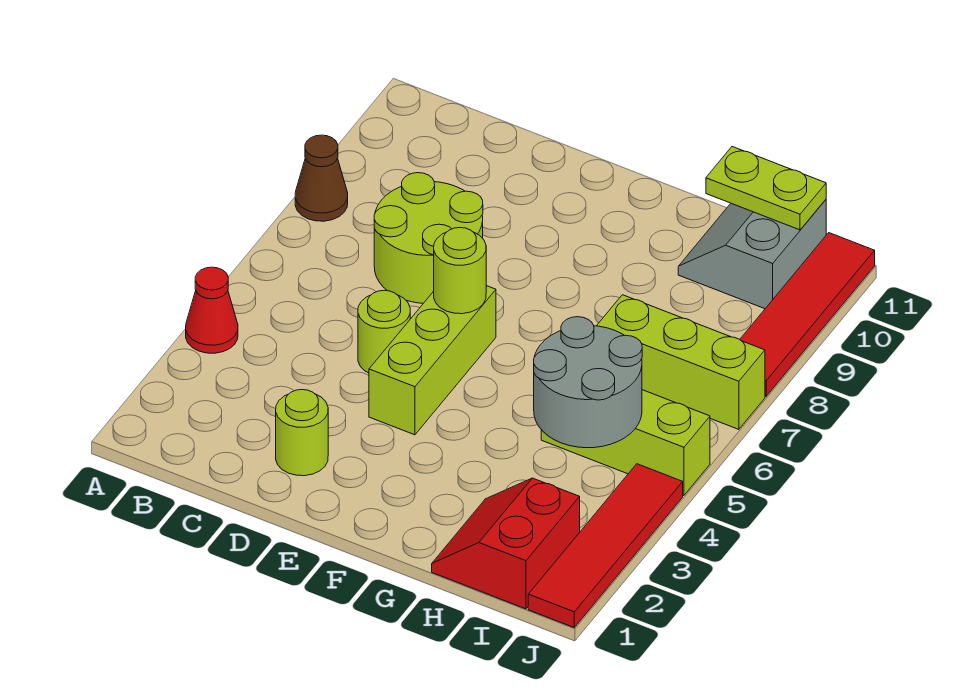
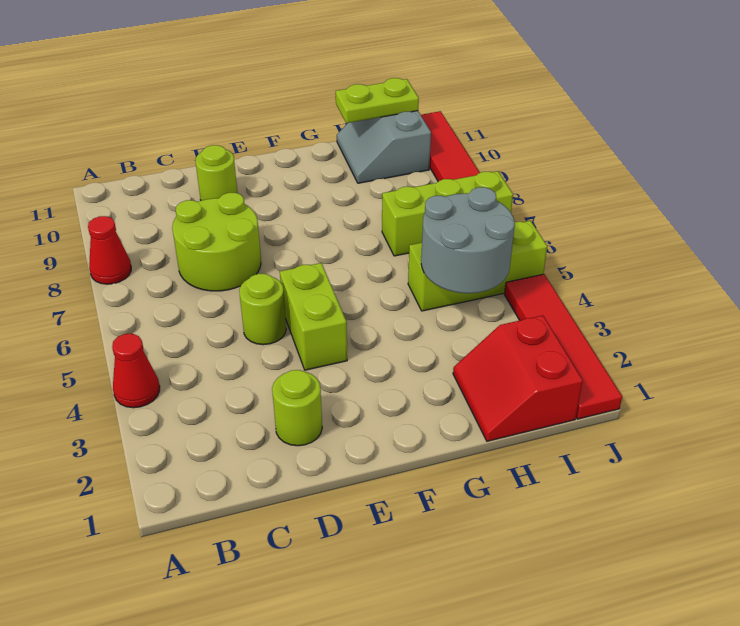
brown cone A8 level 1 -> red cone A8 level 1
lime brick E4:E6 level 1 -> lime brick E4:E5 level 1
lime round brick E6 level 2 -> lime round brick D10 level 1

